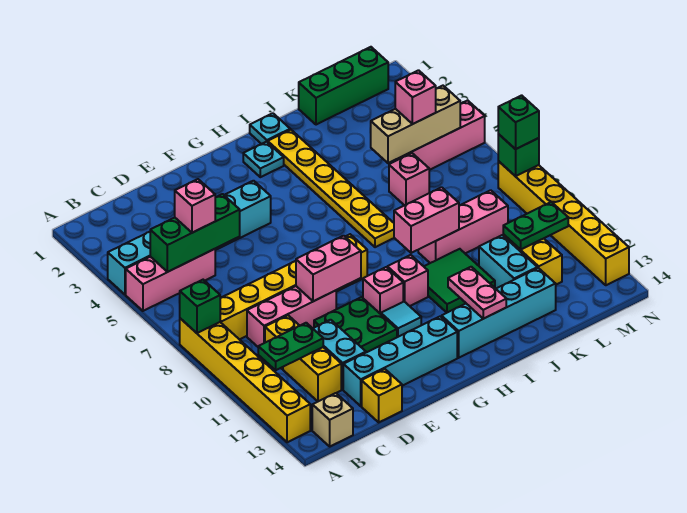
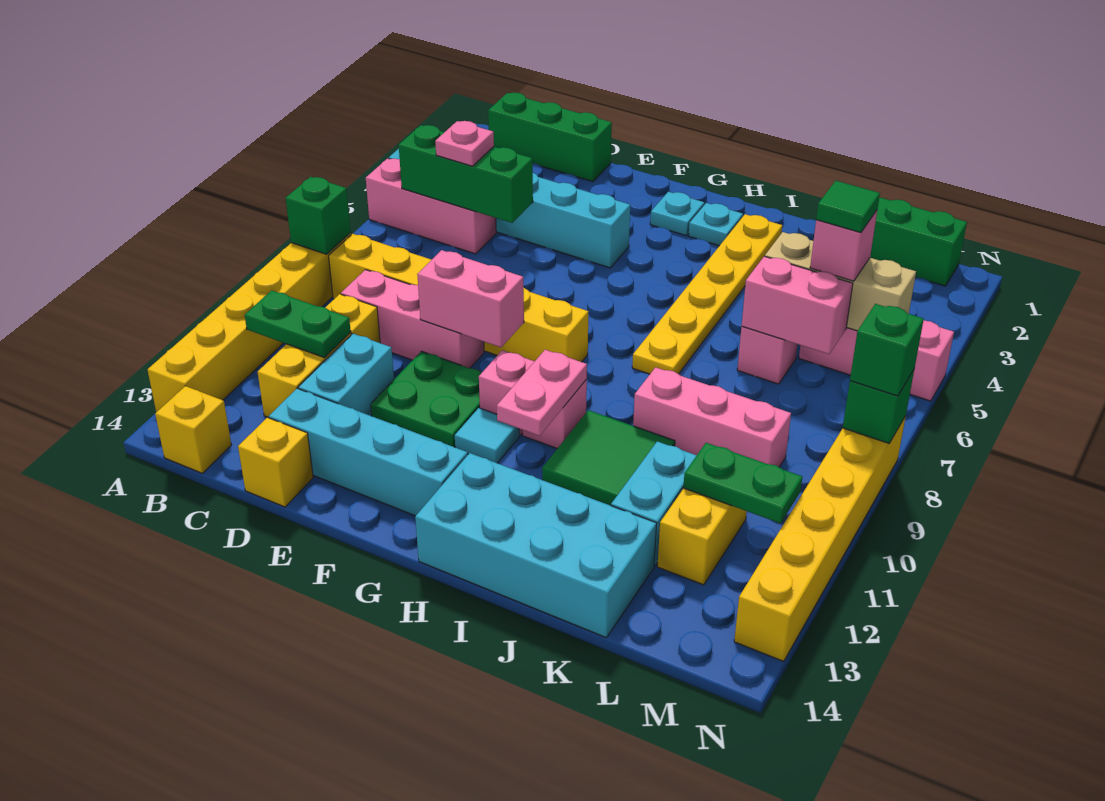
none -> green brick B1:D1 level 1
tan brick B14 level 1 -> yellow brick B14 level 1
pink brick C5 level 3 -> pink plate C5 level 3
cyan brick H13:K13 level 1 -> cyan brick H13:K14 level 1
cyan plate I1 level 1 -> cyan plate G2 level 1
pink brick I9:J9 level 2 -> pink brick K6:L6 level 2
pink plate I12:I13 level 2 -> pink plate H10:H11 level 2
none -> green tile L5 level 4

